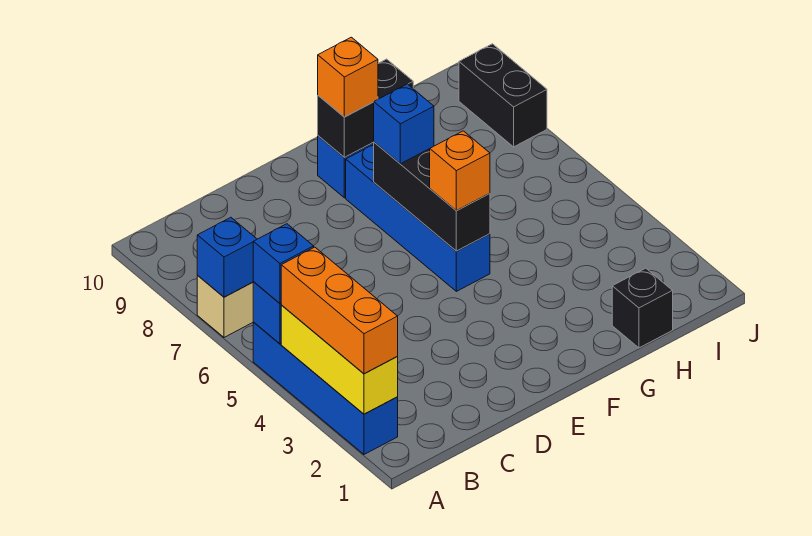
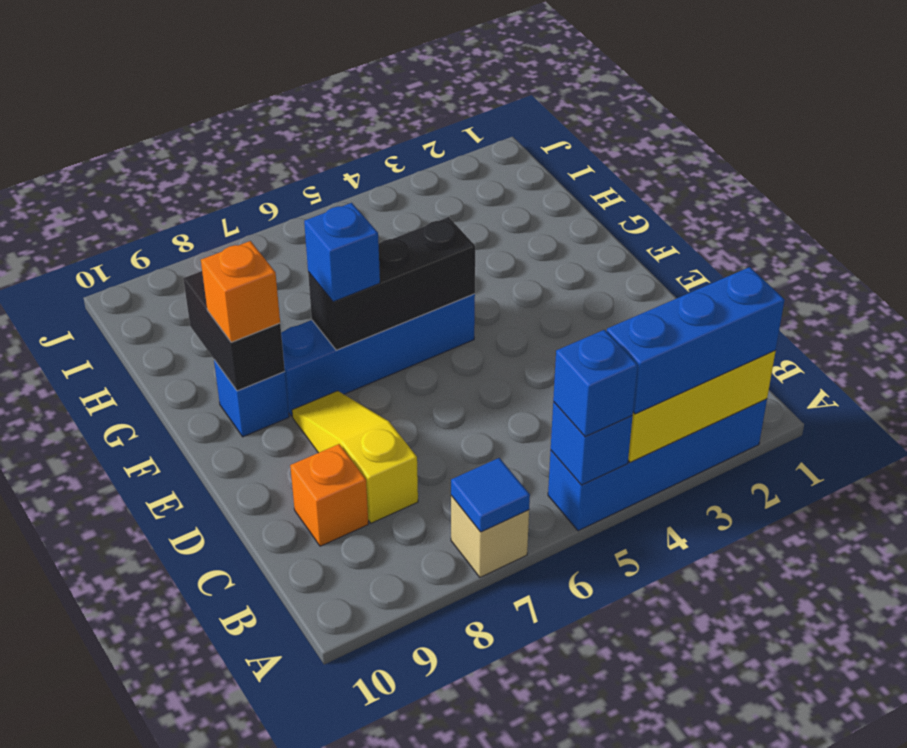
orange brick A2:A4 level 3 -> blue brick A2:A4 level 3
blue brick A7 level 2 -> blue tile A7 level 2
none -> yellow slope C8:E8 level 1 top C
orange brick F5 level 3 -> orange brick C9 level 1
black brick H1 level 1 -> none
black brick J8:J9 level 1 -> none

